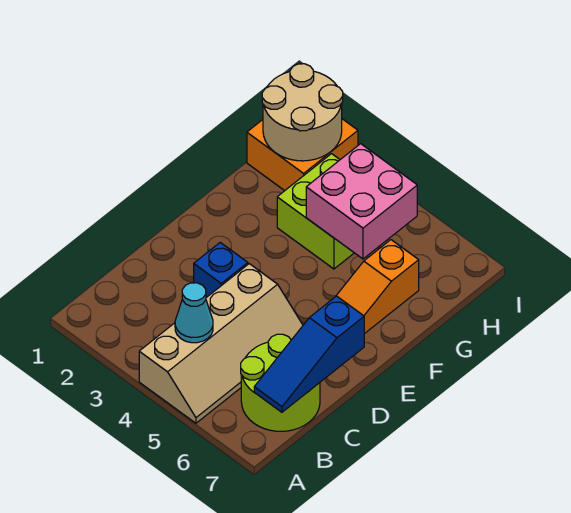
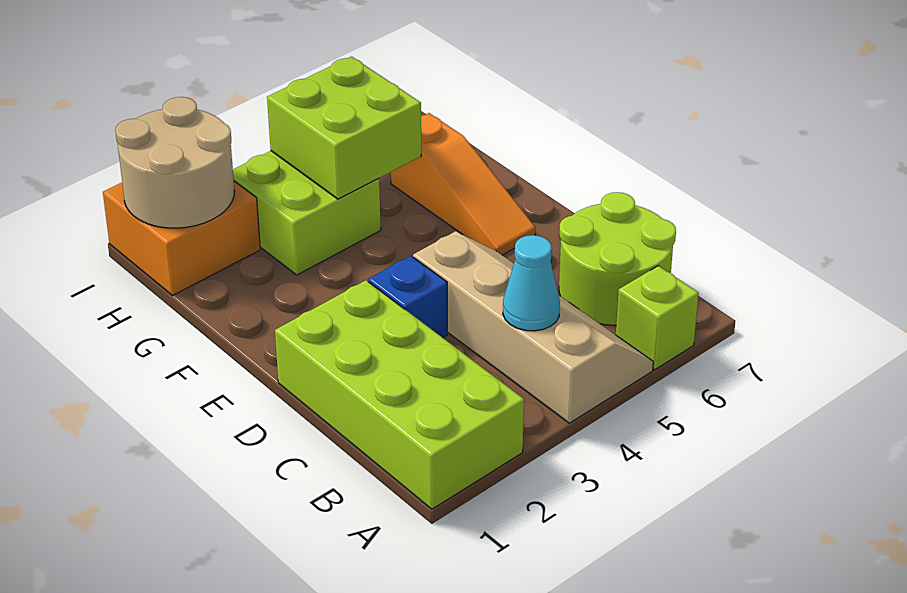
none -> lime brick A1:D2 level 1
none -> lime brick A6 level 1
blue slope B7:D7 level 2 top D -> none
pink brick G4:H5 level 2 -> lime brick G4:H5 level 2

